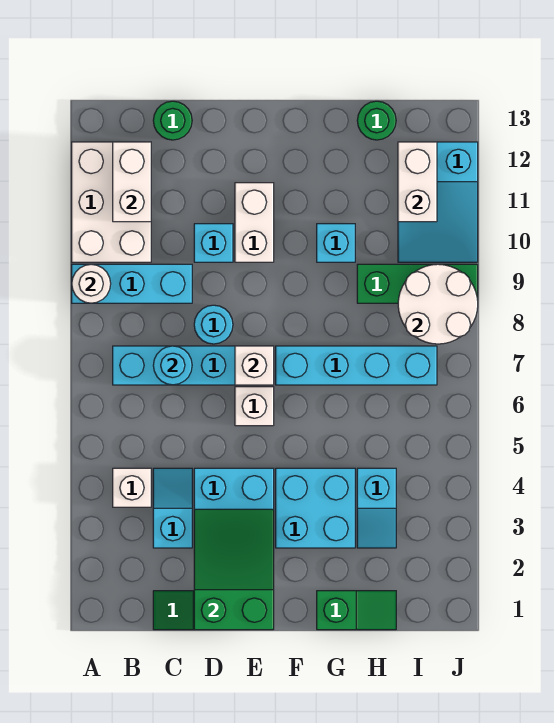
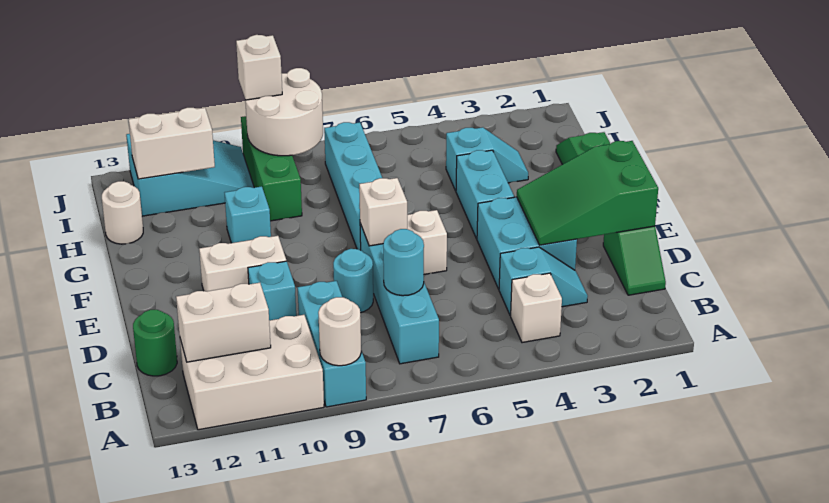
cyan slope C3:C4 level 1 top 3 -> cyan slope C3:C4 level 1 top 4
cyan brick F3:G4 level 1 -> cyan brick F4:G4 level 1
green round brick H13 level 1 -> white round brick H13 level 1
none -> white brick J9 level 3

